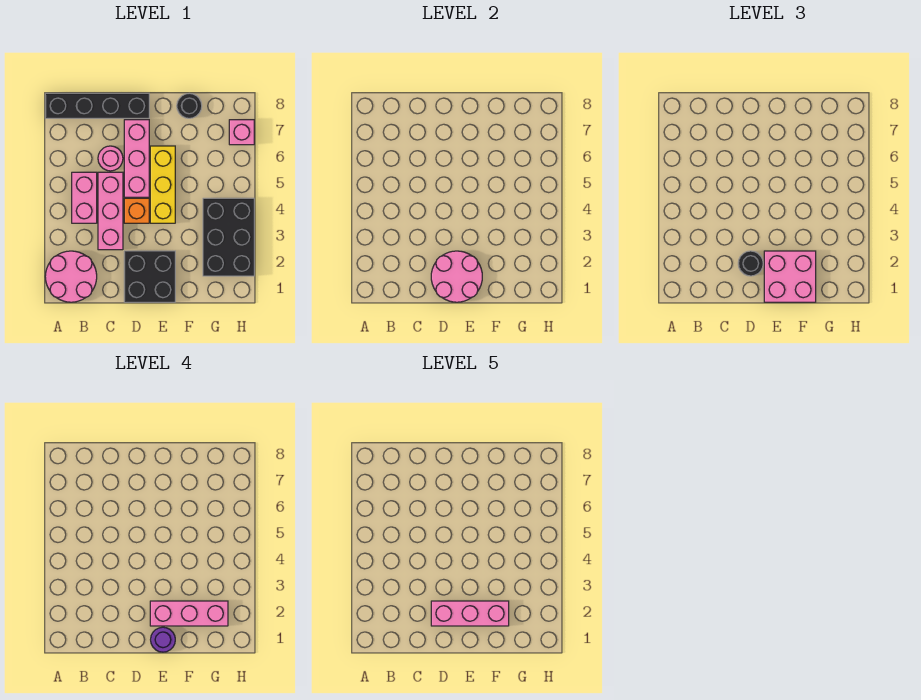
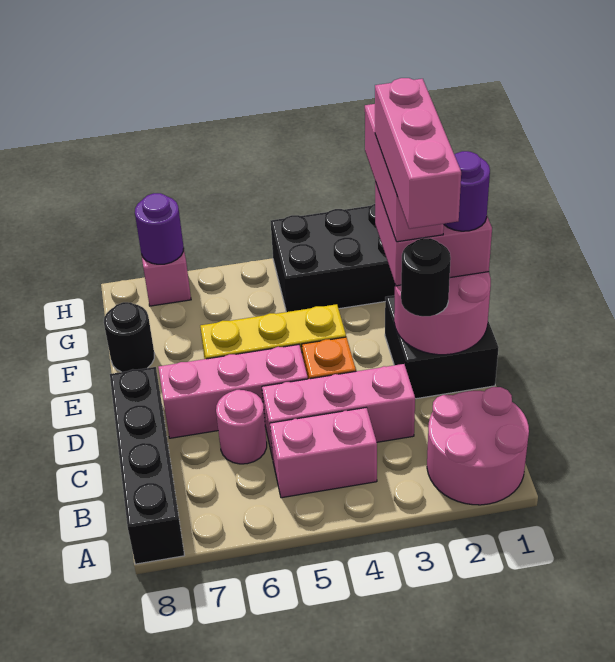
none -> purple round brick H7 level 2

